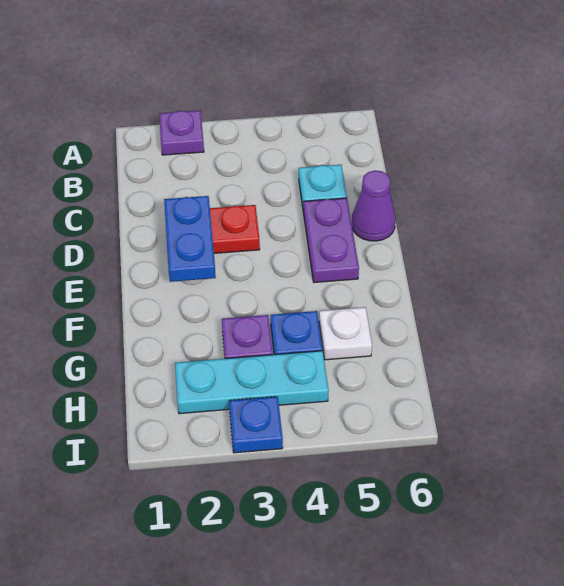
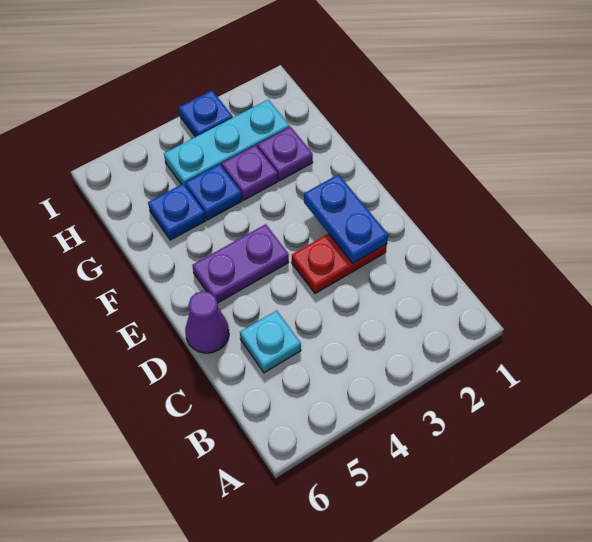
purple plate A2 level 1 -> purple plate G2 level 1
purple plate D5:E5 level 1 -> purple plate E4:E5 level 1
white plate G5 level 1 -> blue plate G5 level 1

